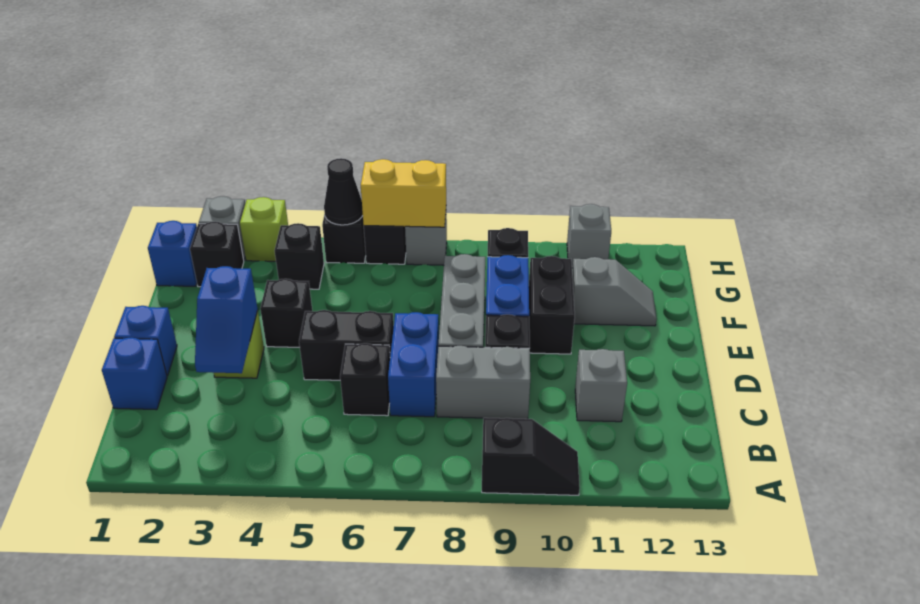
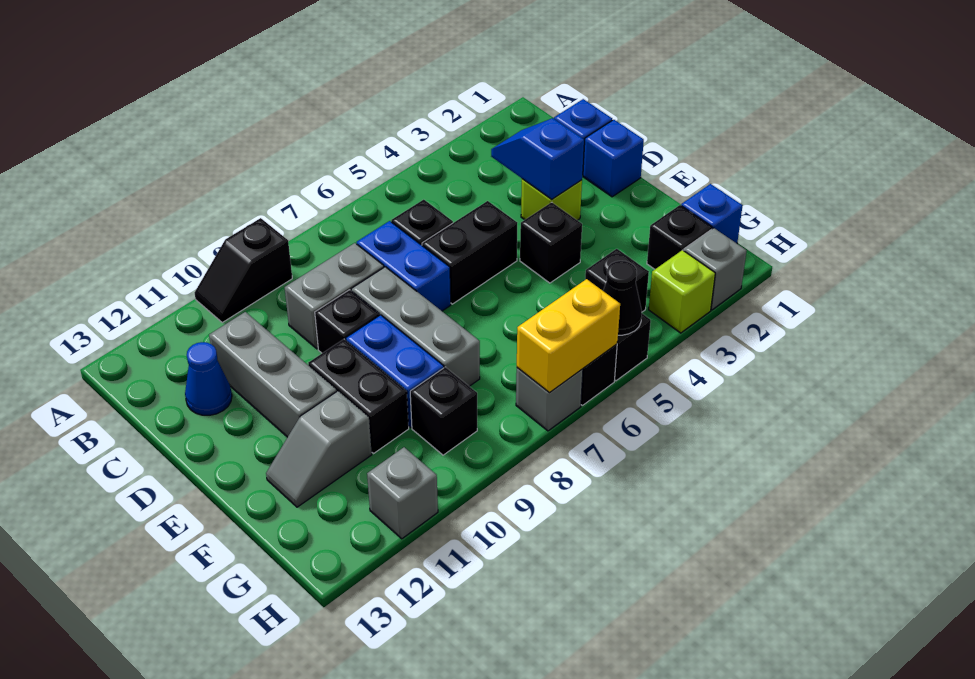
grey brick C11 level 1 -> grey brick C11:E11 level 1
none -> blue cone C12 level 1

